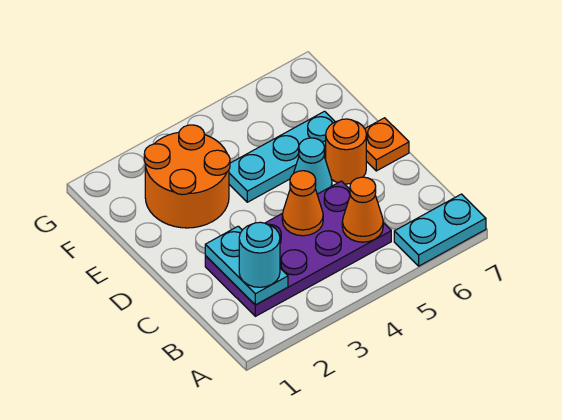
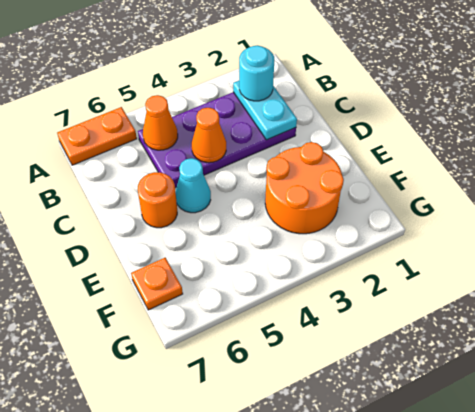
cyan plate A6:A7 level 1 -> orange plate A6:A7 level 1
orange plate D7 level 1 -> orange plate F7 level 1
cyan plate E4:E6 level 1 -> none

